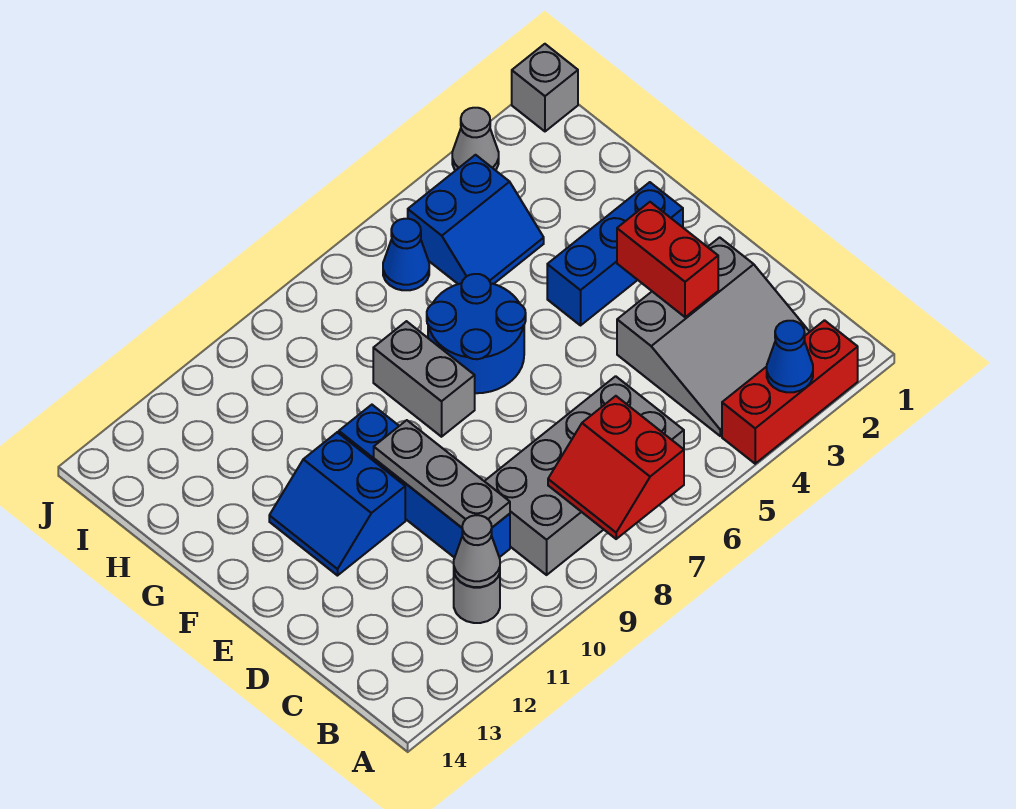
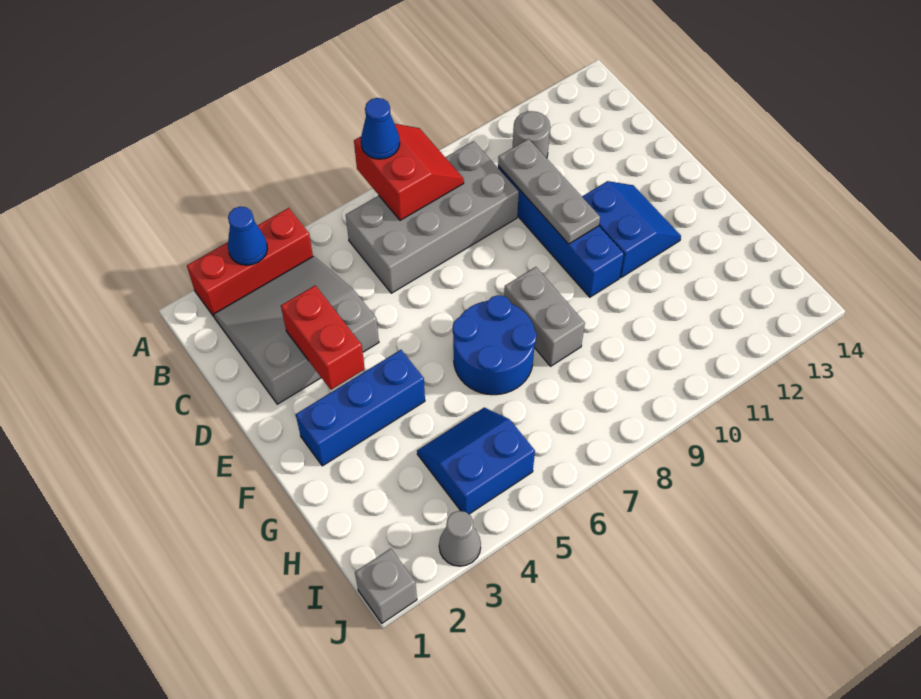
grey cone B11 level 2 -> none
blue cone I6 level 1 -> blue cone A7 level 3

